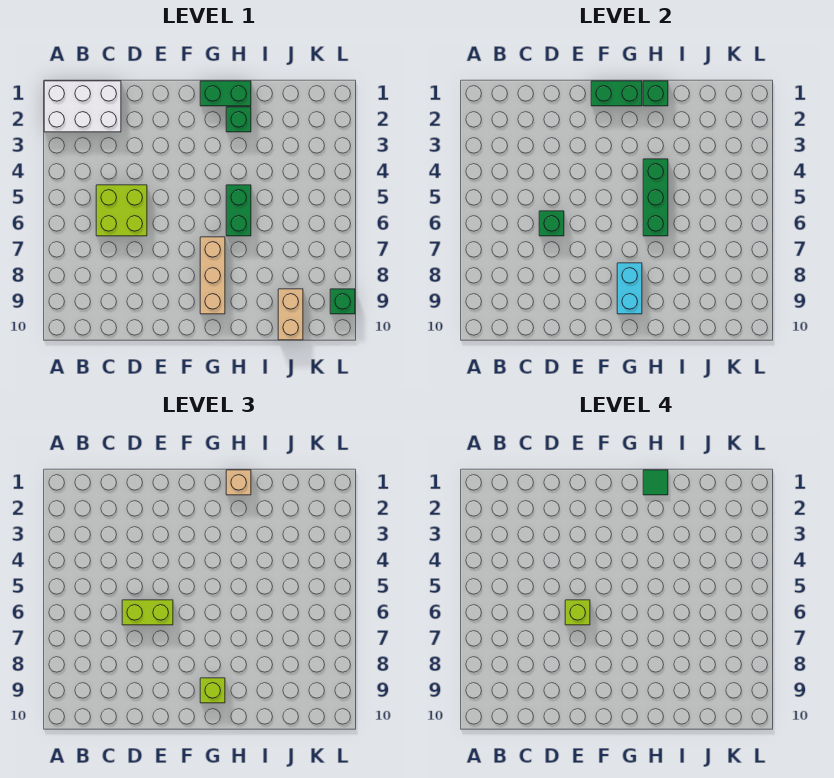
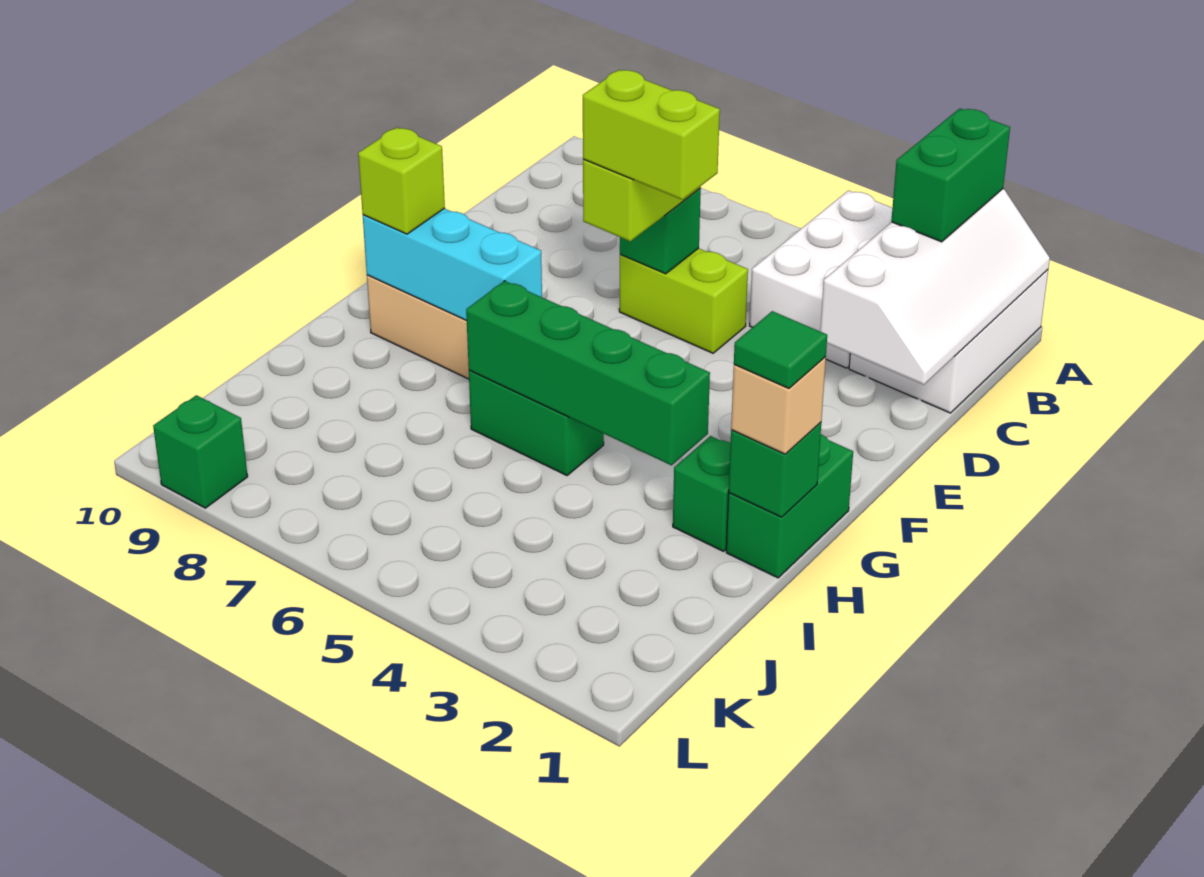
none -> white slope A1:D2 level 2 top 2
none -> white brick A3:C4 level 1
lime brick C5:D6 level 1 -> lime brick D5:D6 level 1
lime brick E6 level 4 -> lime brick E5:E6 level 4
green brick F1:G1 level 2 -> green brick A2:B2 level 3
cyan brick G8:G9 level 2 -> cyan brick G7:G9 level 2
green brick H4:H6 level 2 -> green brick H3:H6 level 2
tan brick J9:J10 level 1 -> none

